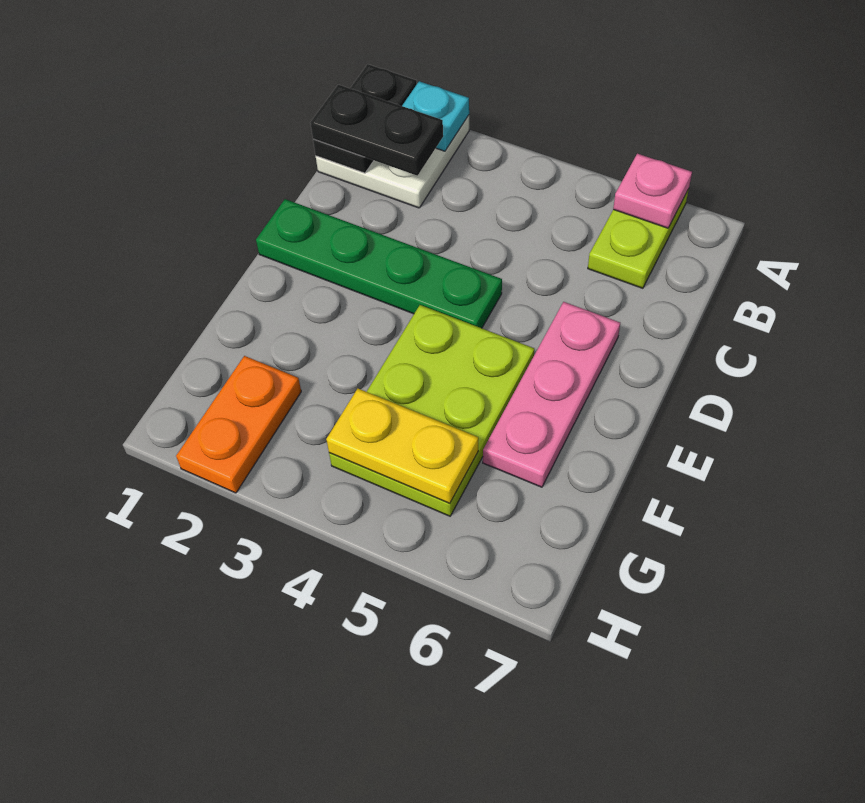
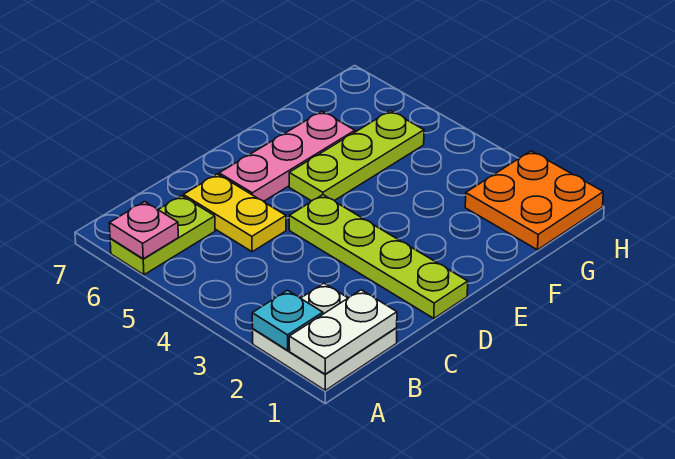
black plate A1:B1 level 2 -> white plate A1:B1 level 2
black plate B1:B2 level 3 -> none
green plate D1:D4 level 1 -> lime plate D1:D4 level 1
lime plate E4:G5 level 1 -> lime plate E5:G5 level 1
orange plate G2:H2 level 1 -> orange plate G1:H2 level 1
yellow plate G4:G5 level 2 -> yellow plate C5:C6 level 1

